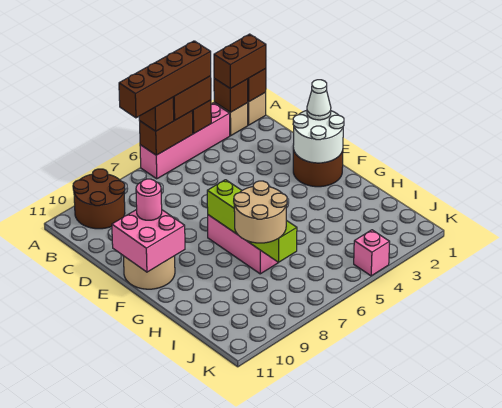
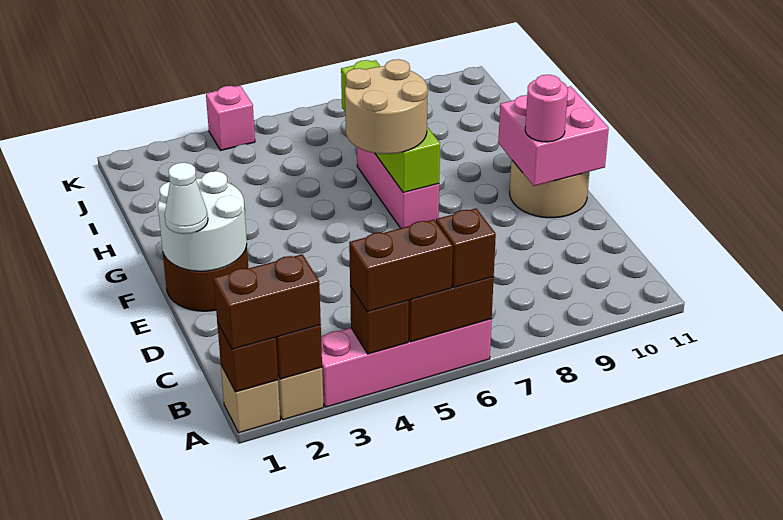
brown brick A4:A7 level 4 -> none
brown round brick A9:B10 level 1 -> none
tan round brick H7:I8 level 3 -> tan round brick F6:G7 level 3

